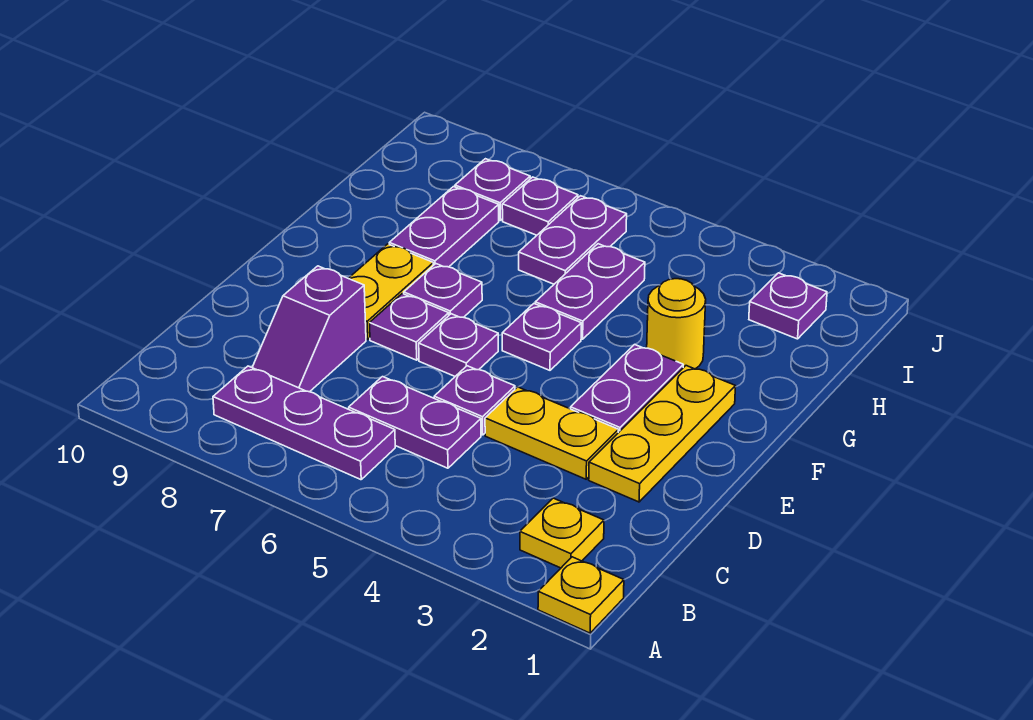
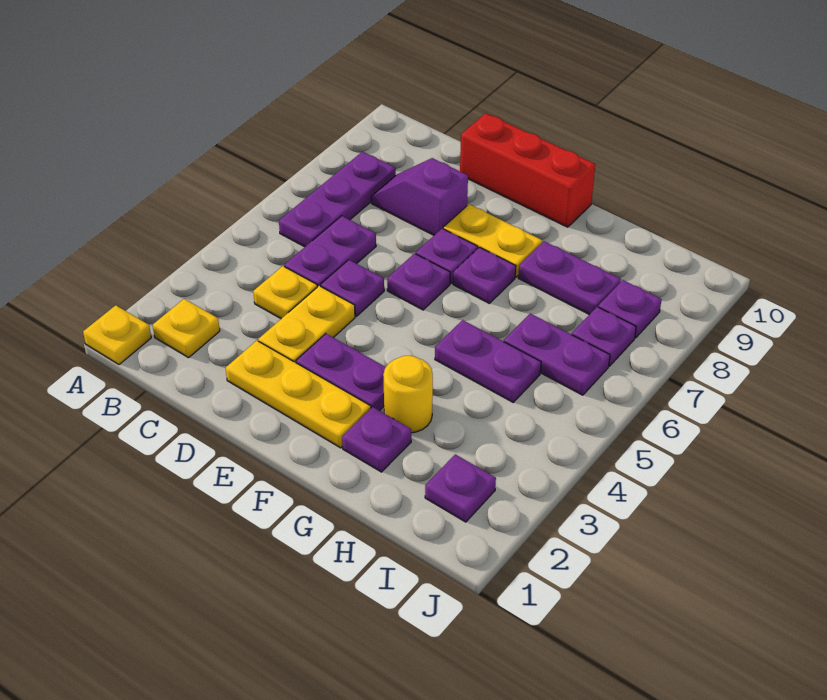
none -> yellow plate C4 level 1
none -> red brick D10:F10 level 1
purple plate F5 level 1 -> purple plate G2 level 1

